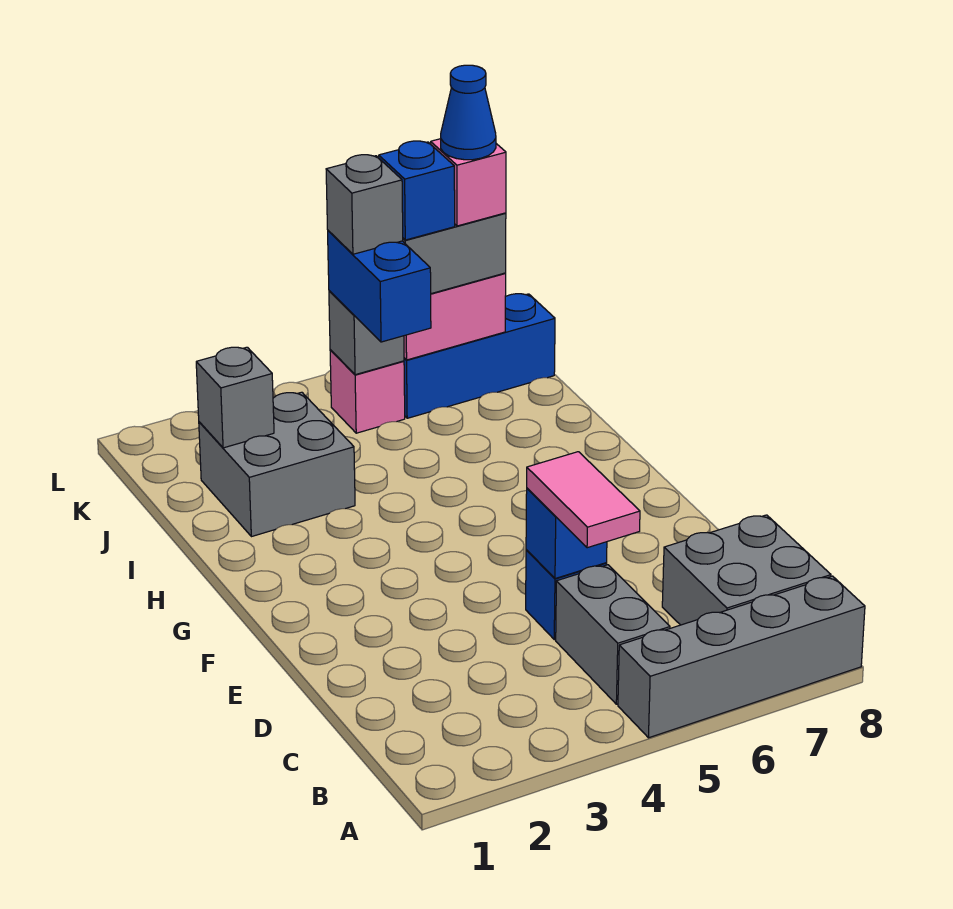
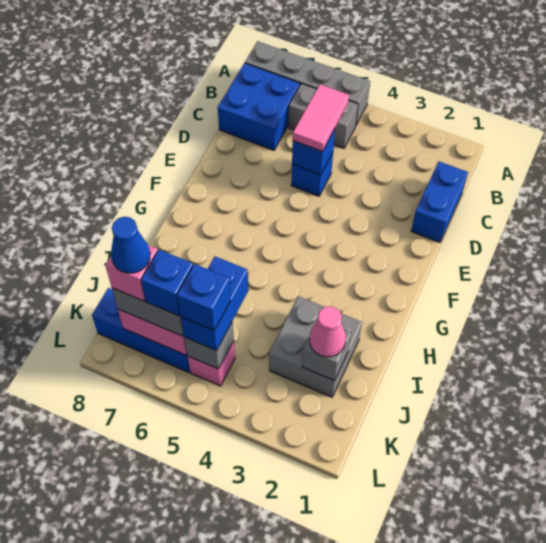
grey brick B5:C5 level 1 -> grey brick B5:B6 level 1
grey brick B7:C8 level 1 -> blue brick B7:C8 level 1
none -> blue brick C1:D1 level 1
none -> pink cone J2 level 3
grey brick K5 level 4 -> blue brick K5 level 4

